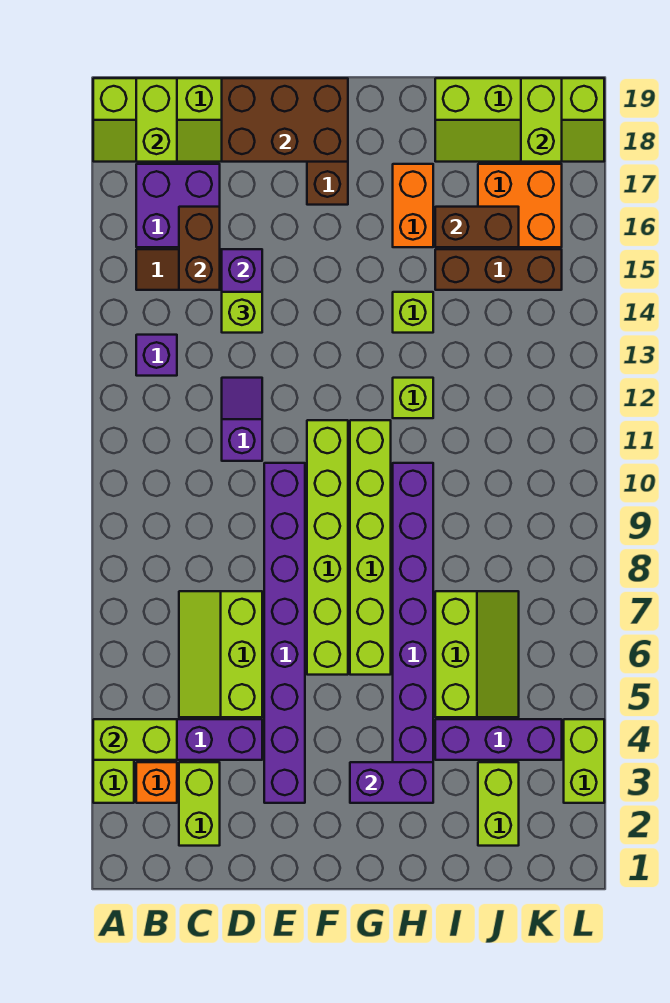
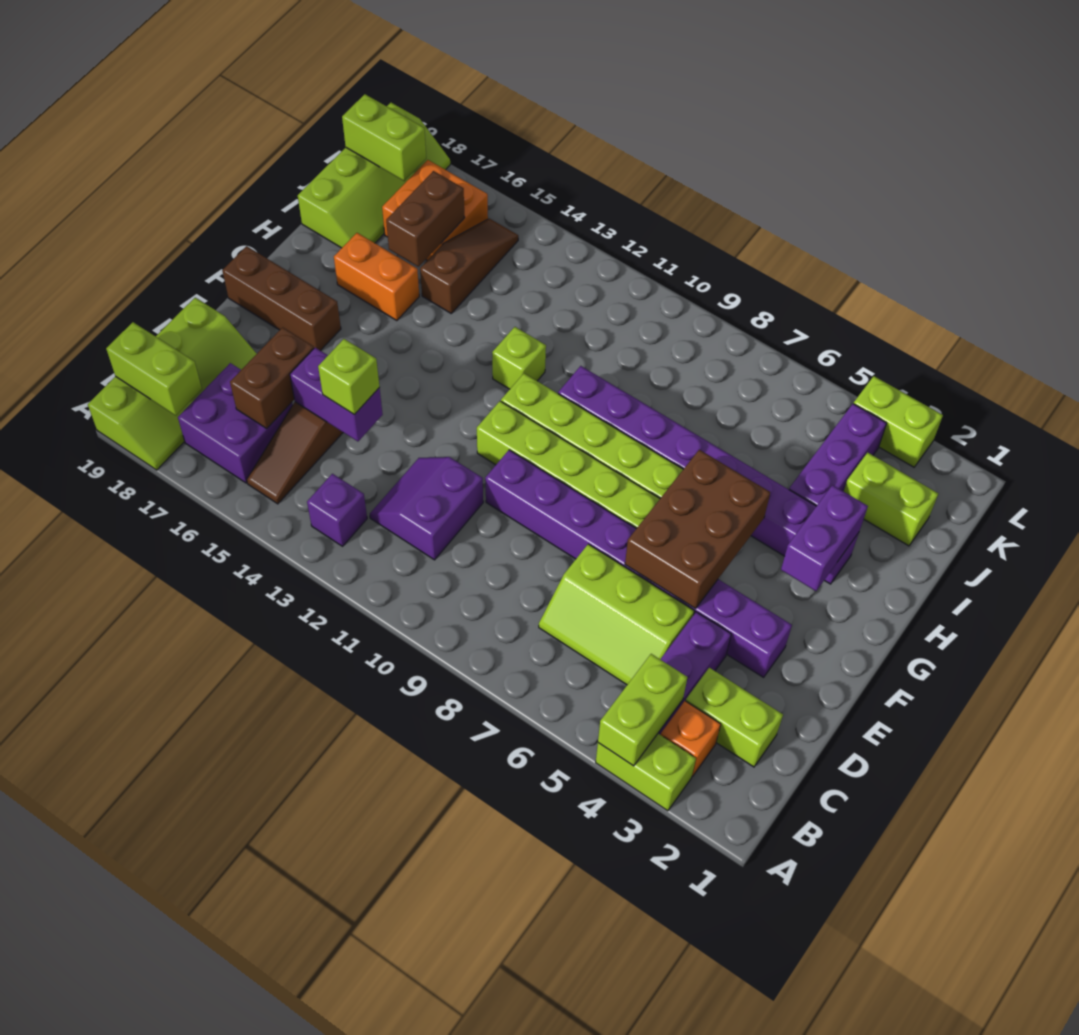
brown brick C15:C16 level 2 -> brown brick C16:D16 level 2
purple slope D11:D12 level 1 top 11 -> purple slope C11:D12 level 1 top 11
brown brick D18:F19 level 2 -> brown brick E5:G6 level 2
lime brick H14 level 1 -> none
lime slope I5:J7 level 1 top I -> none
brown brick I15:K15 level 1 -> brown slope I15:K15 level 1 top I

